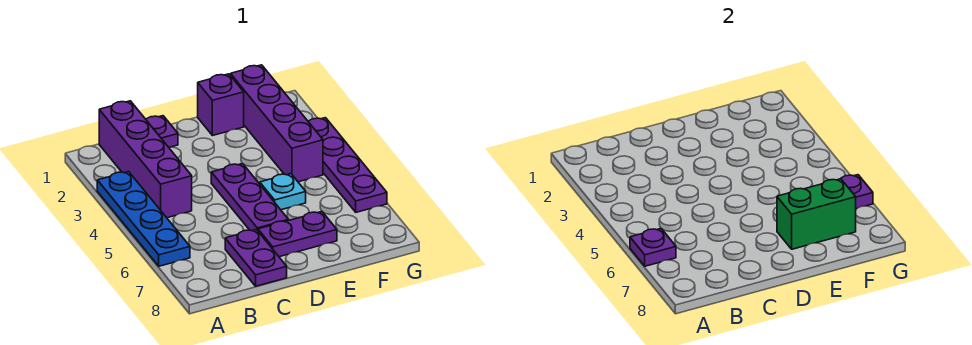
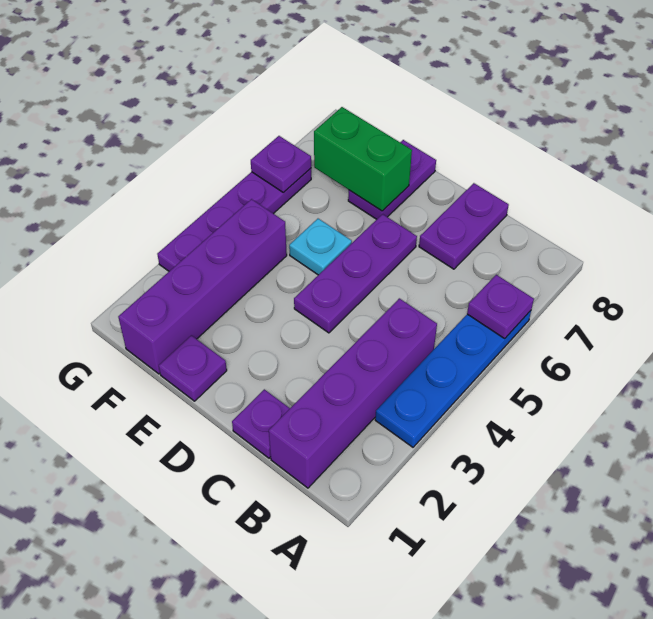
purple plate D7:E7 level 1 -> purple plate E7:E8 level 1
purple brick E1 level 1 -> purple plate E1 level 1

